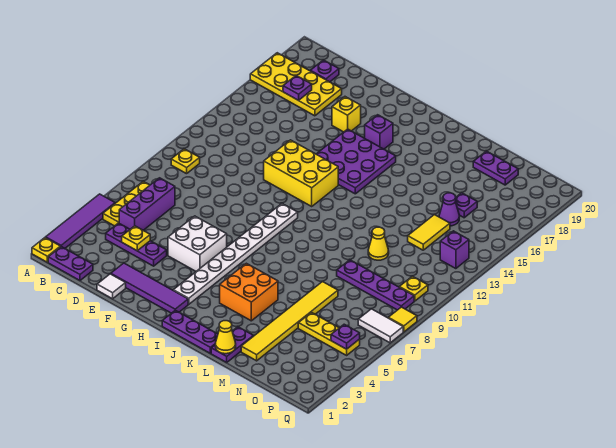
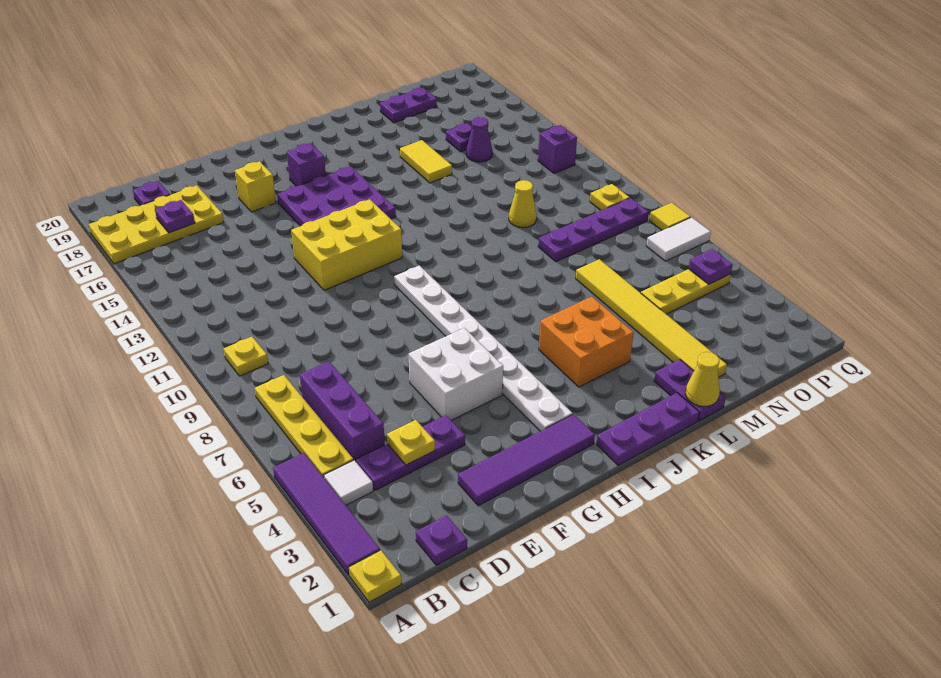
purple plate B1:C1 level 1 -> purple plate C1 level 1
yellow plate B5:B7 level 1 -> yellow plate B5:B8 level 1
white tile E1 level 1 -> white tile B4 level 1
yellow tile N13:N14 level 1 -> yellow tile L15:L16 level 1

